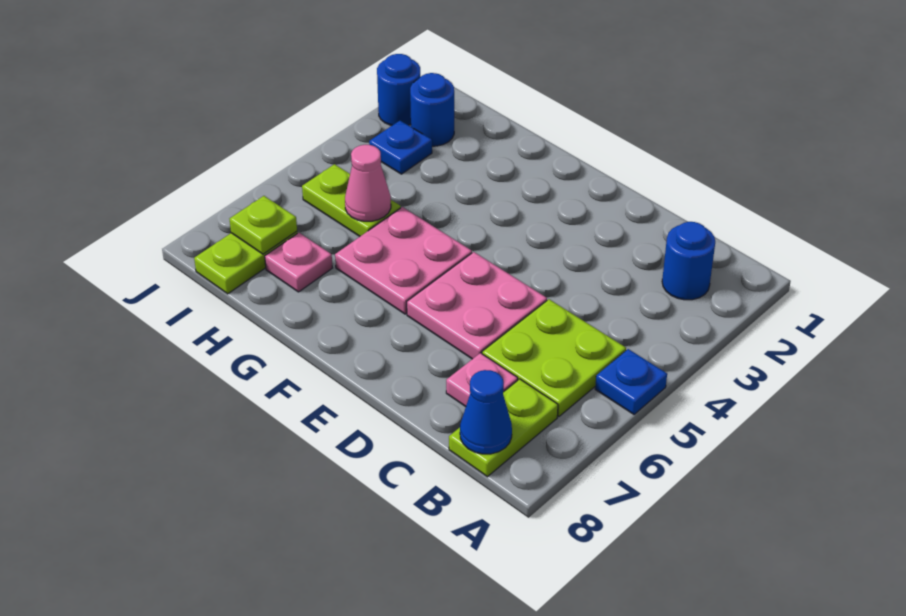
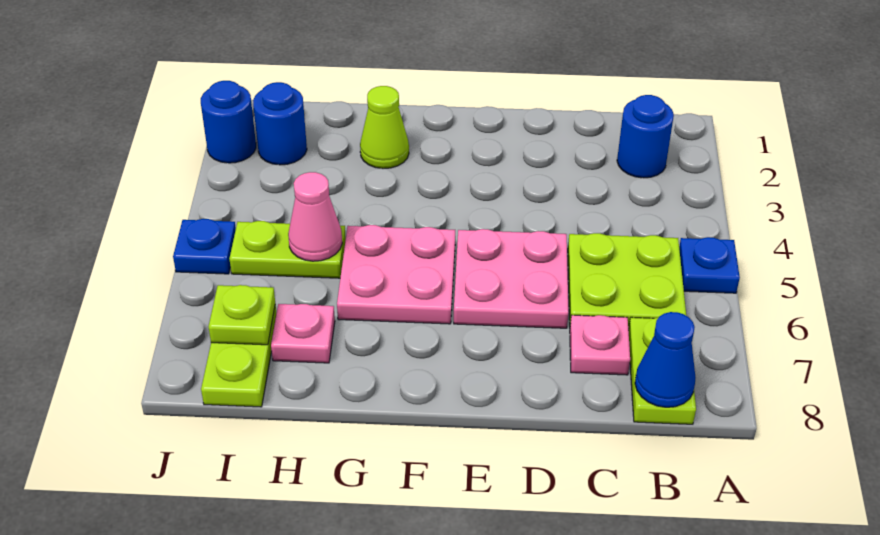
none -> lime cone G2 level 1
blue plate I3 level 1 -> blue plate J5 level 1

